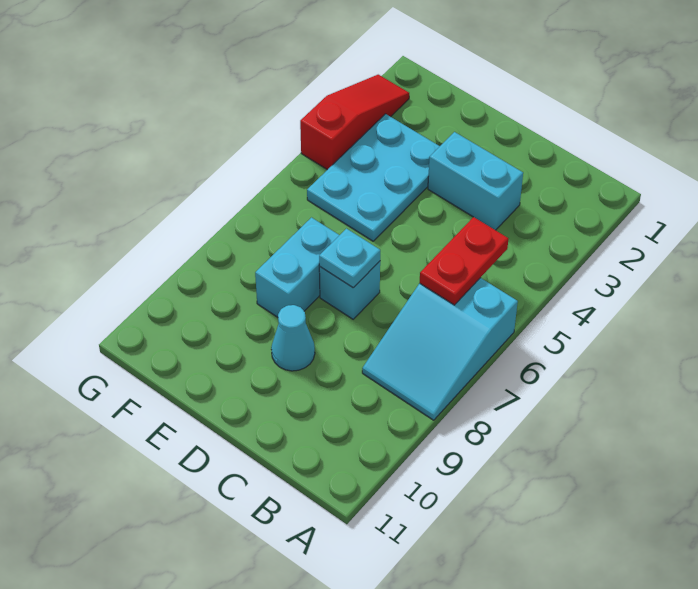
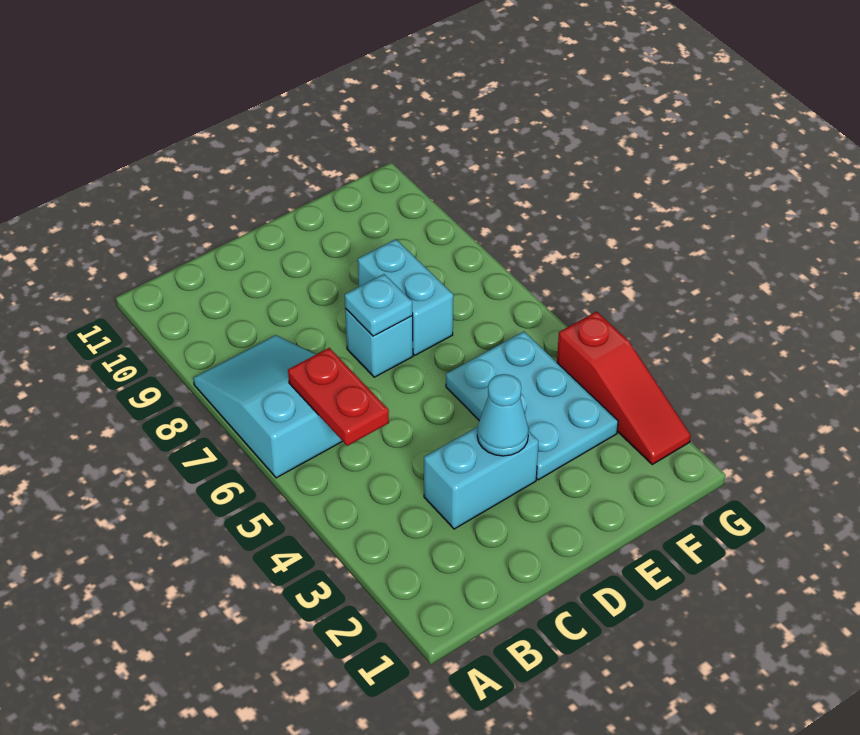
cyan cone D9 level 1 -> cyan cone D3 level 2

